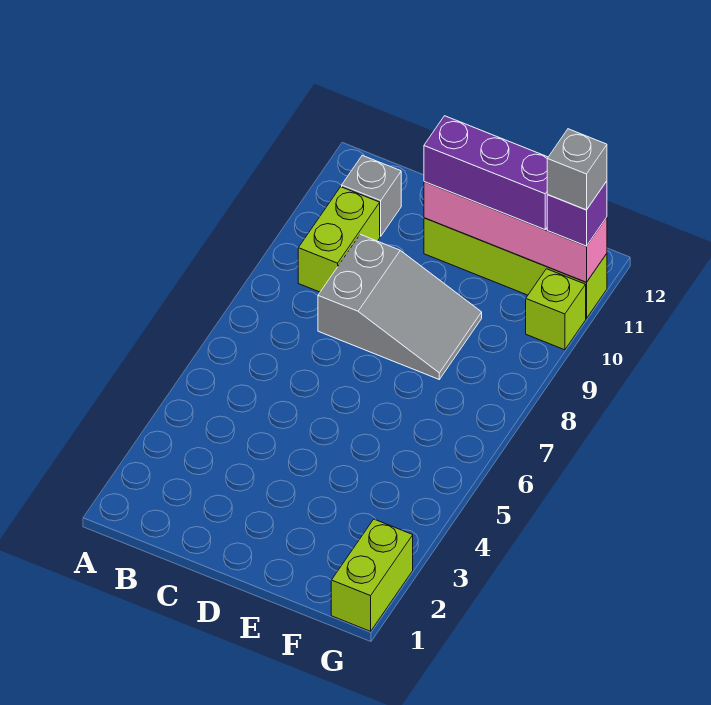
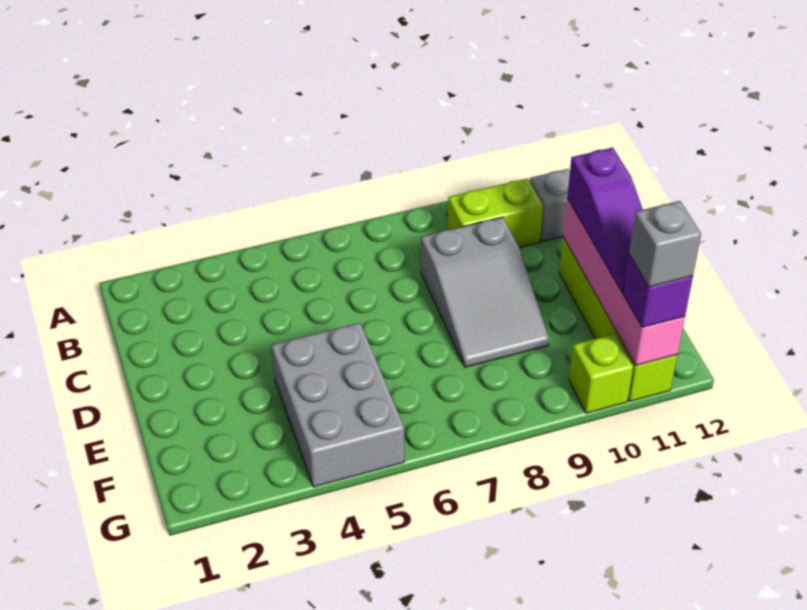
purple brick D11:F11 level 3 -> purple slope D11:F11 level 3 top D
none -> grey brick E4:G5 level 1
lime brick G1:G2 level 1 -> none

